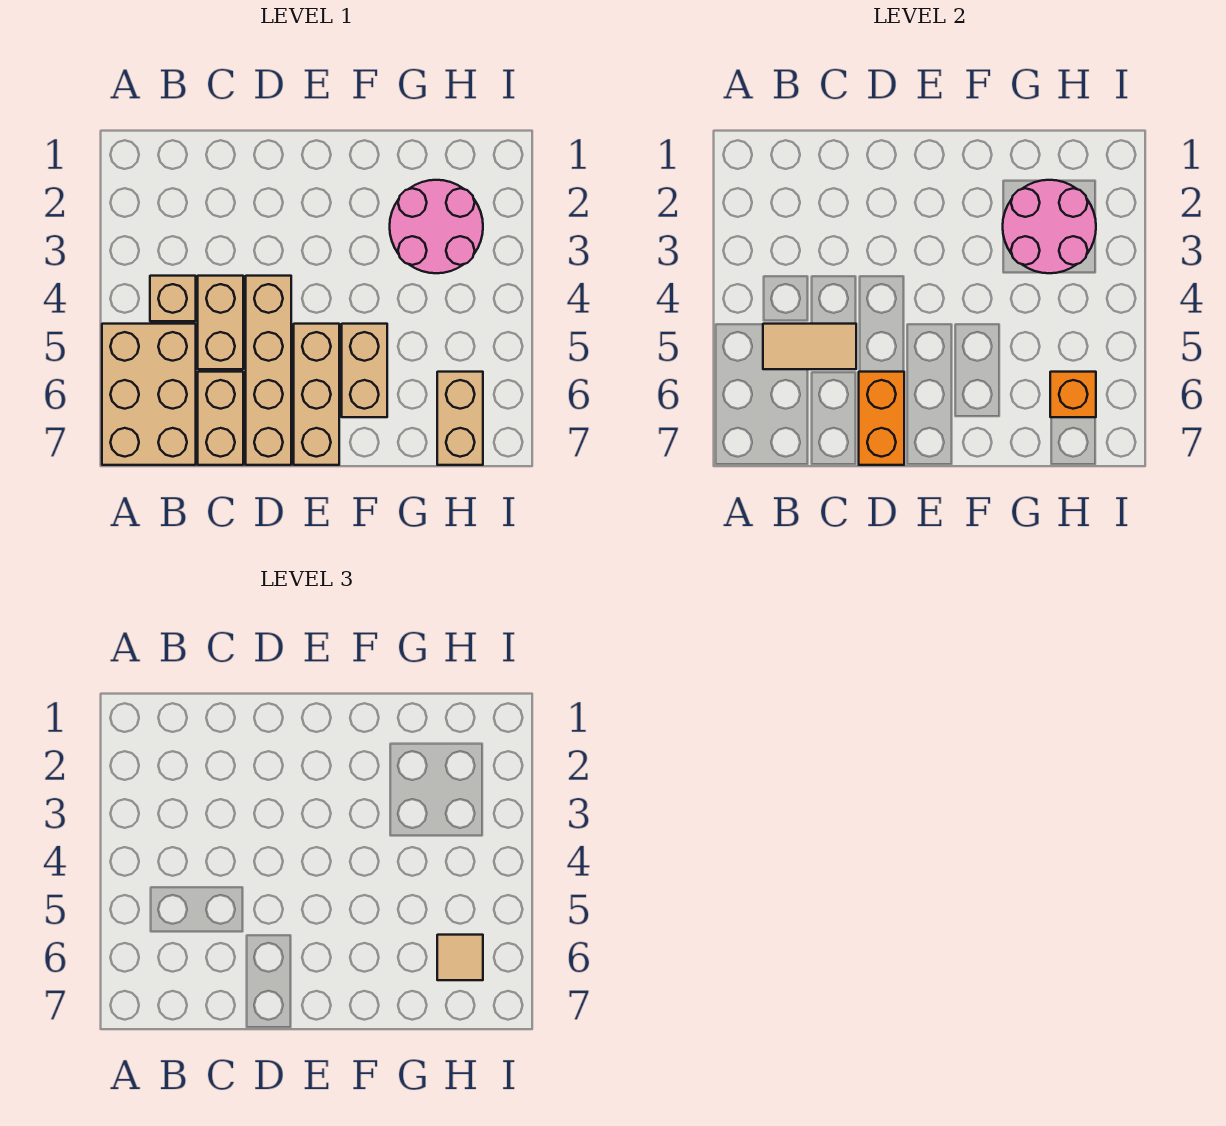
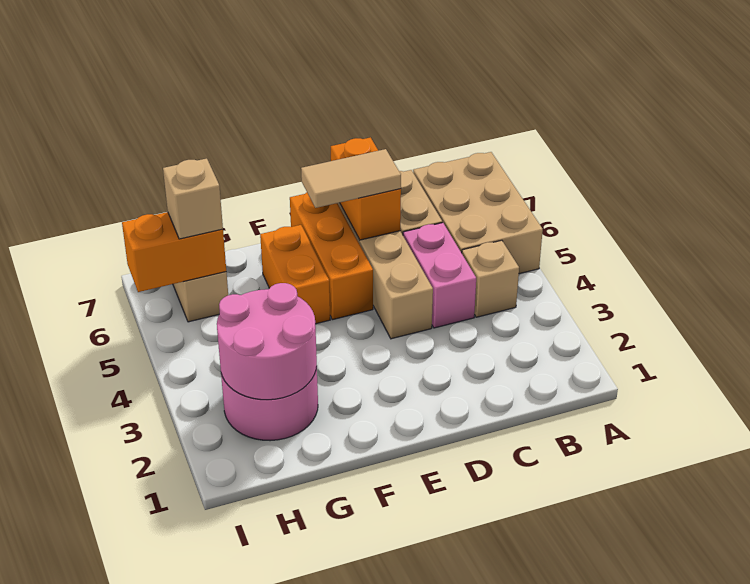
tan tile B5:C5 level 2 -> tan tile D6:E6 level 3
tan brick C4:C5 level 1 -> pink brick C4:C5 level 1
tan brick E5:E7 level 1 -> orange brick E5:E7 level 1
tan brick F5:F6 level 1 -> orange brick F5:F6 level 1
orange brick H6 level 2 -> orange brick H6:I6 level 2
tan tile H6 level 3 -> tan brick H6 level 3

